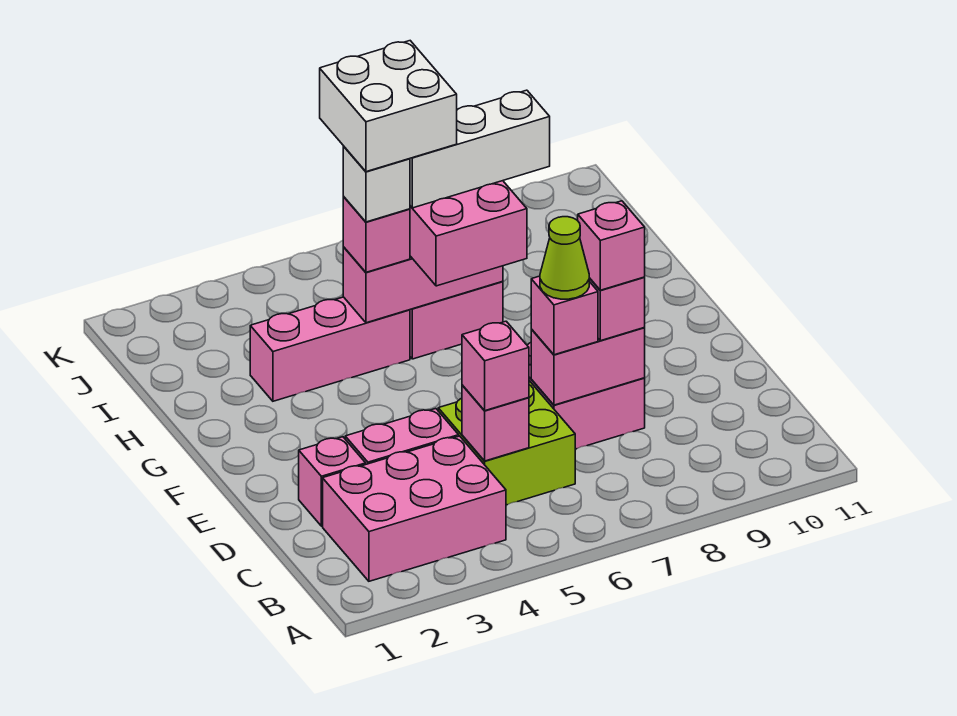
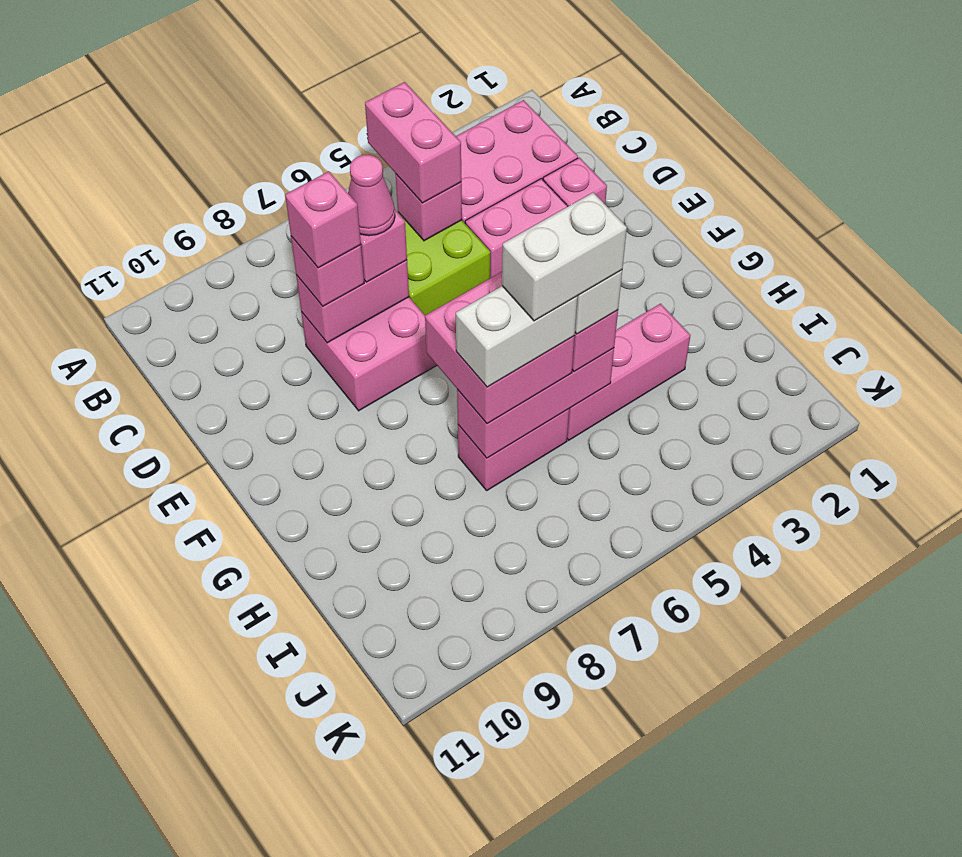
pink brick C5 level 3 -> pink brick B5:C5 level 3
lime cone D7 level 4 -> pink cone D7 level 4
white brick H5:I6 level 5 -> white brick H5:H6 level 5
white brick H6:H8 level 4 -> white brick H6:H7 level 4

